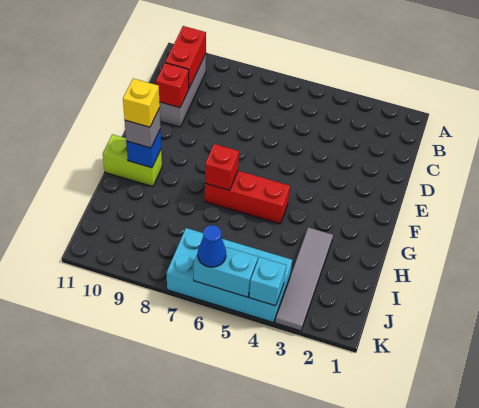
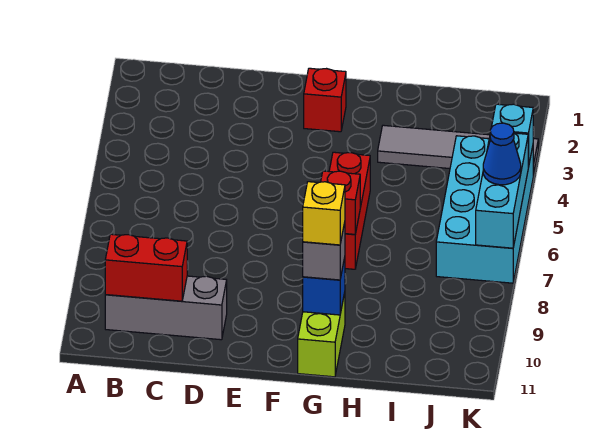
red brick D10 level 2 -> red brick F2 level 1
cyan brick K5:K6 level 2 -> cyan brick K5:K7 level 2

